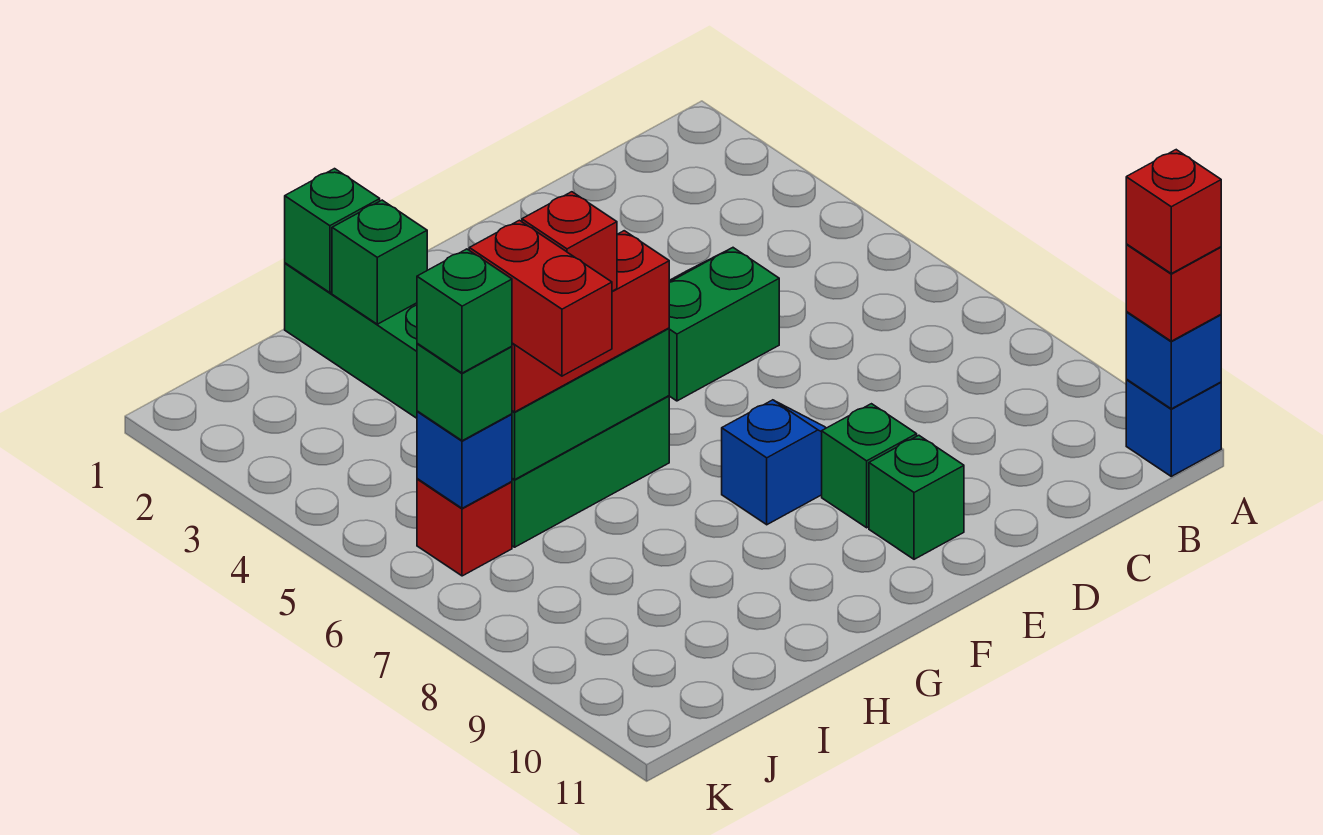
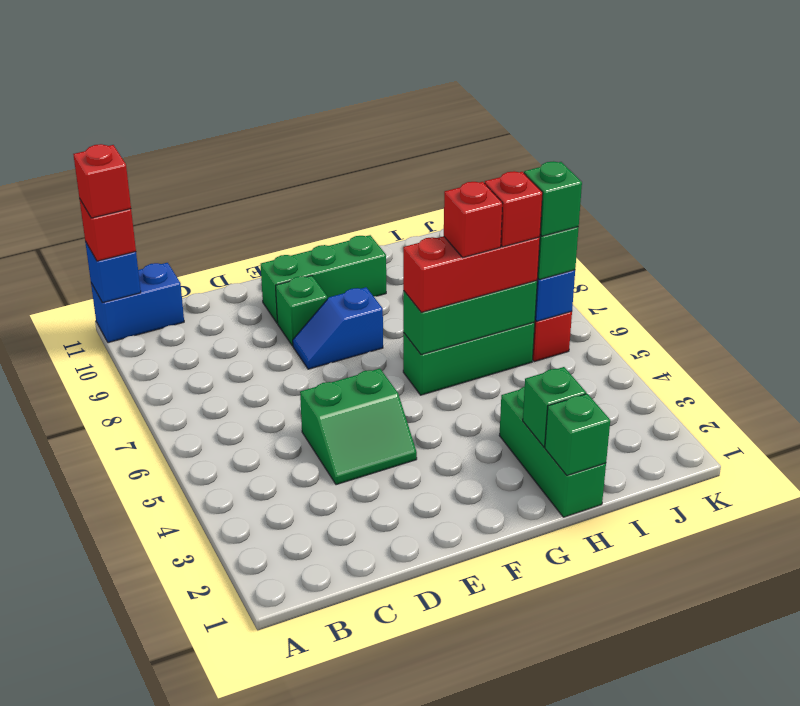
blue brick A11 level 1 -> blue brick A11:B11 level 1
green brick E10 level 1 -> green brick E10:G10 level 1
red brick I6:I7 level 4 -> red brick I6 level 4

